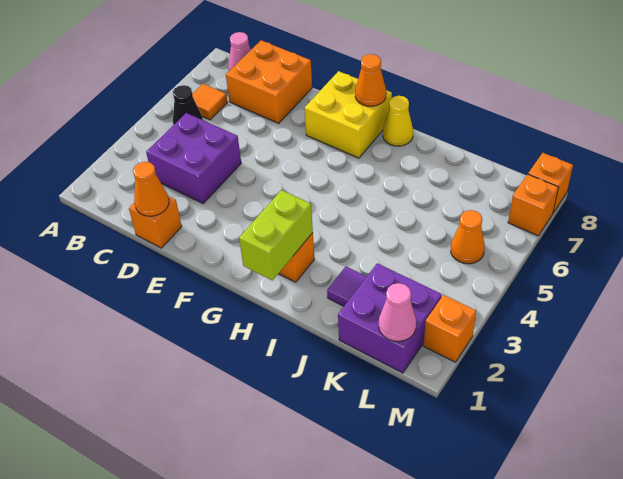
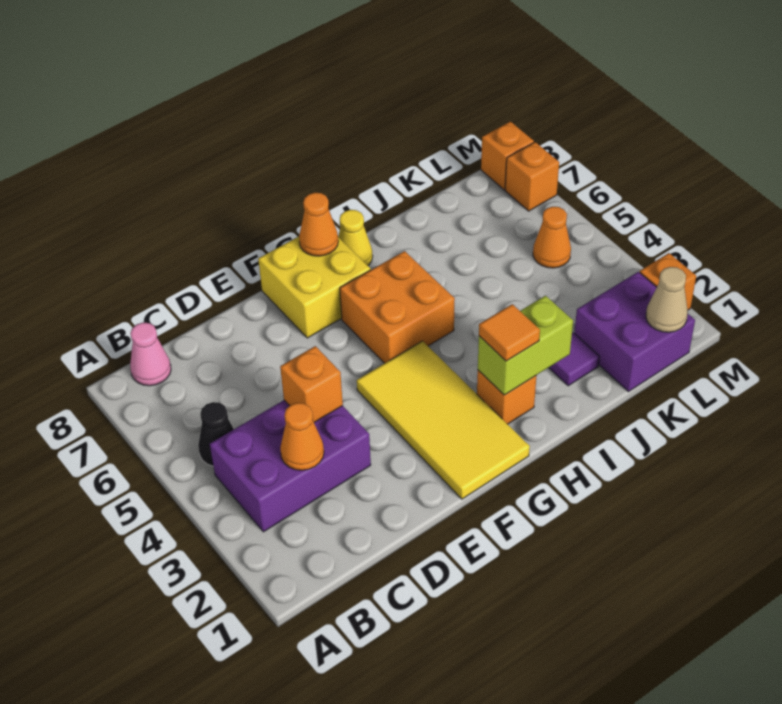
orange tile B6 level 1 -> orange tile H2 level 3
purple brick C3:D4 level 1 -> purple brick B3:D4 level 1
orange brick C7:D8 level 1 -> orange brick G5:H6 level 1
orange brick D1 level 1 -> orange brick D4 level 2
orange cone D1 level 2 -> orange cone C3 level 2
none -> yellow tile F1:G4 level 1
lime brick H1:H2 level 2 -> lime brick H2:I2 level 2
pink cone L1 level 2 -> tan cone L1 level 2

